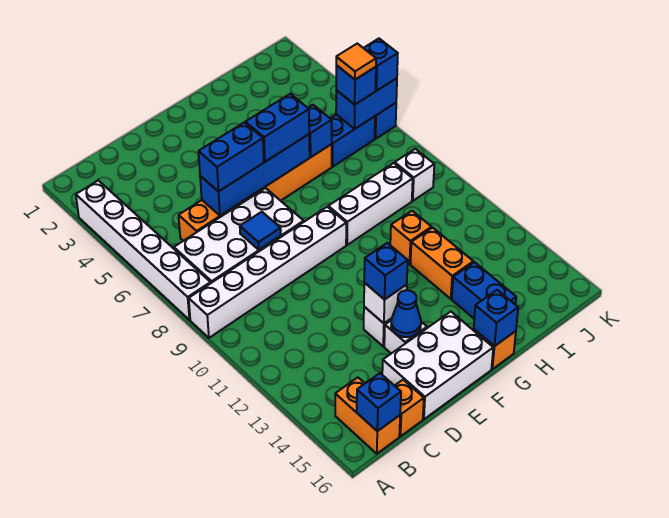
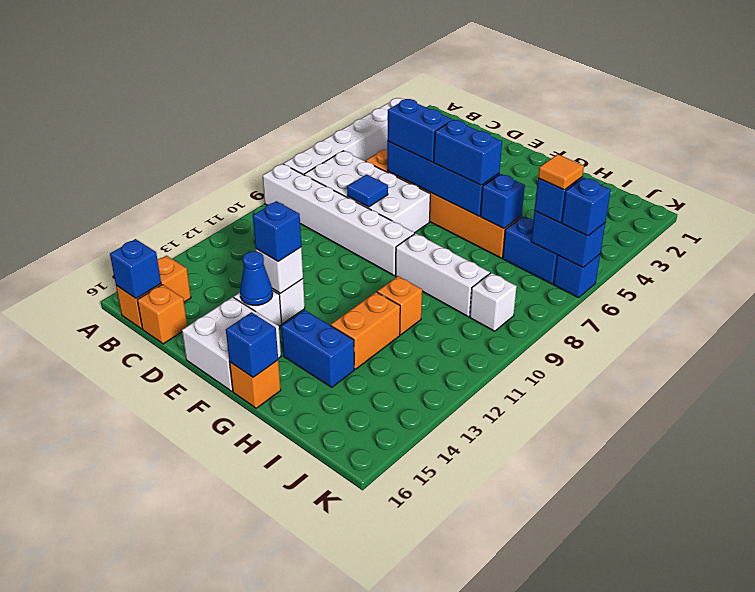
white brick D15:F16 level 1 -> white brick E15:F16 level 1
blue brick H14:H15 level 1 -> blue brick G14:H14 level 1

